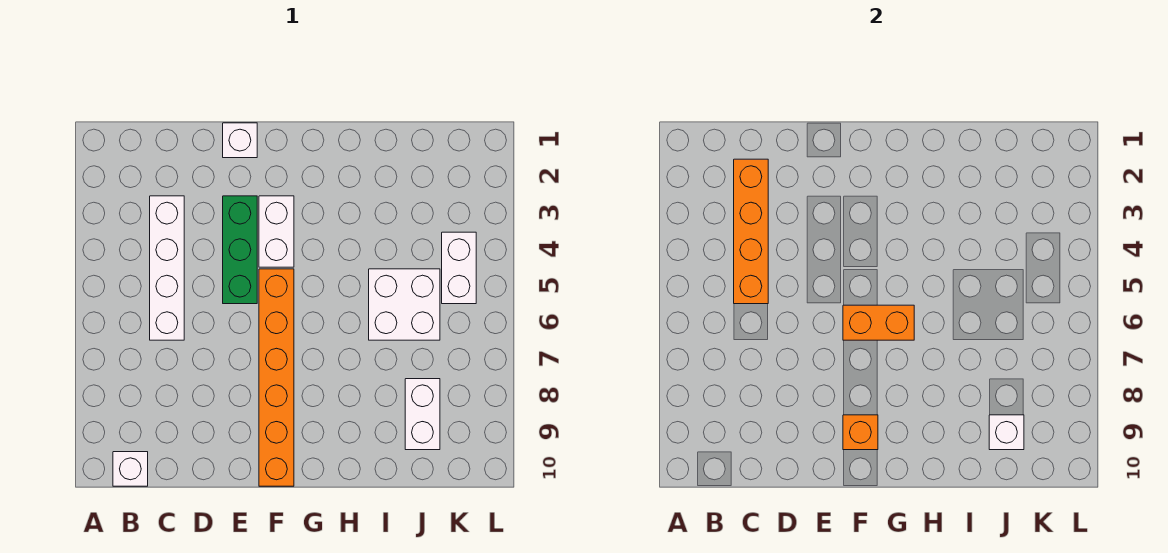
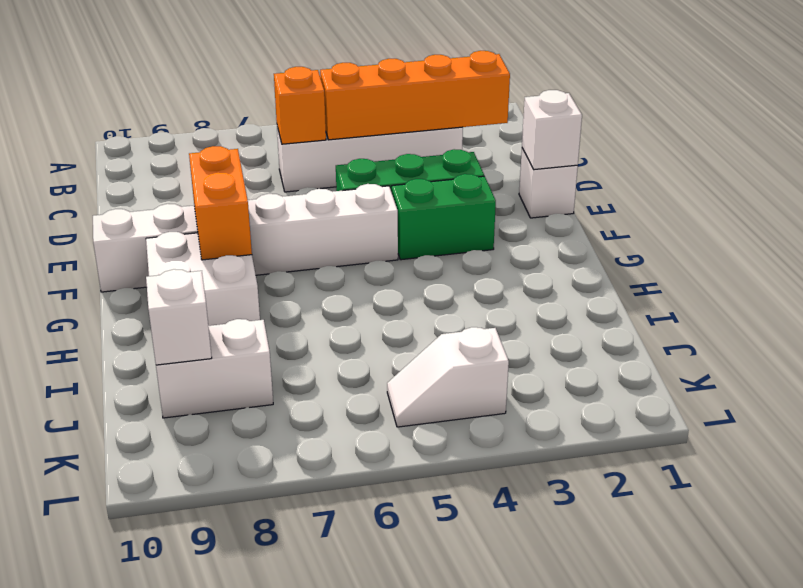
white brick B10 level 1 -> white brick E1 level 2
white brick F3:F4 level 1 -> green brick F3:F4 level 1
orange brick F5:F10 level 1 -> white brick F5:F10 level 1
orange brick F6:G6 level 2 -> orange brick F8:G8 level 2
orange brick F9 level 2 -> orange brick C6 level 2
white brick I5:J6 level 1 -> white brick G8:H9 level 1
white brick K4:K5 level 1 -> white slope K4:K5 level 1 top 4

